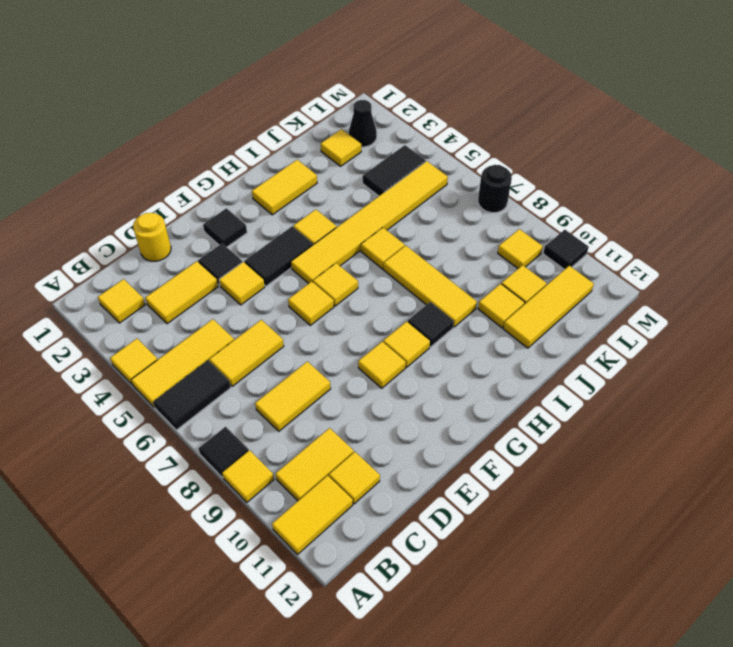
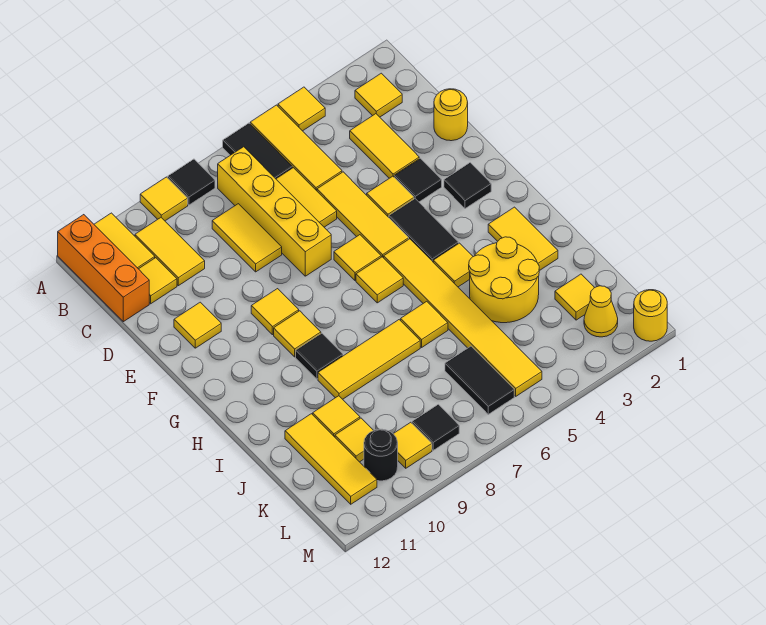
none -> orange brick A12:C12 level 1
none -> yellow brick B7:E7 level 1
none -> yellow tile D5:F5 level 1
none -> yellow tile E11 level 1
none -> yellow round brick I3:J4 level 1
black tile K4:L4 level 1 -> black tile K6:L6 level 1
black cone L2 level 1 -> yellow cone L2 level 1
none -> yellow round brick M1 level 1
black round brick M7 level 1 -> black round brick L10 level 1
black tile M10 level 1 -> black tile L8 level 1

